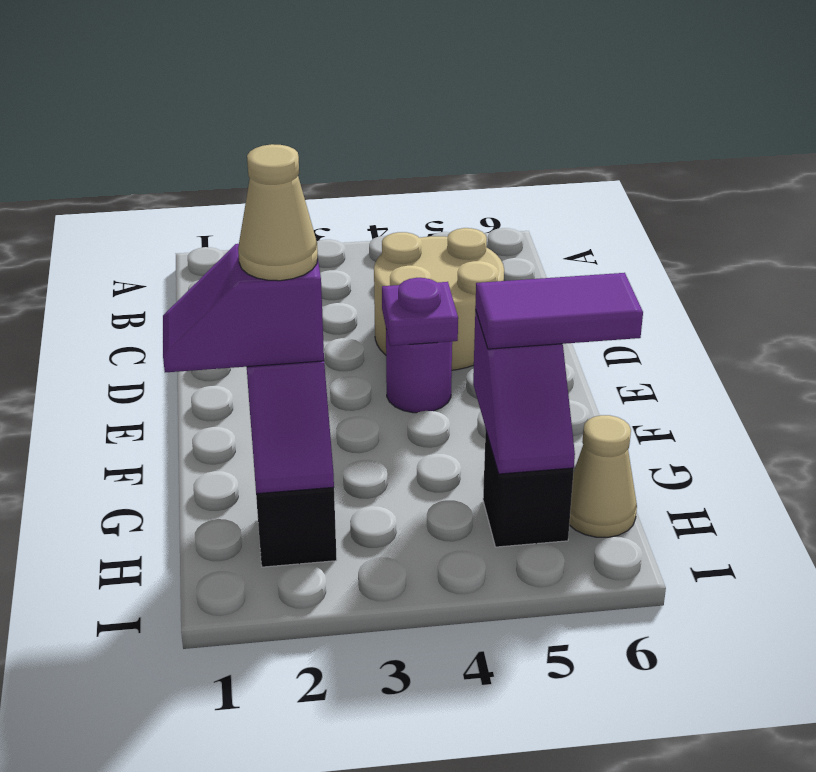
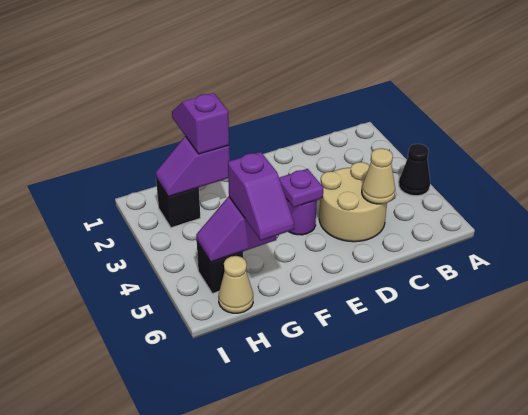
none -> black cone A4 level 1
tan cone G2 level 4 -> tan cone C5 level 2
purple tile G5:G6 level 3 -> purple slope G5:G6 level 3 top 5

